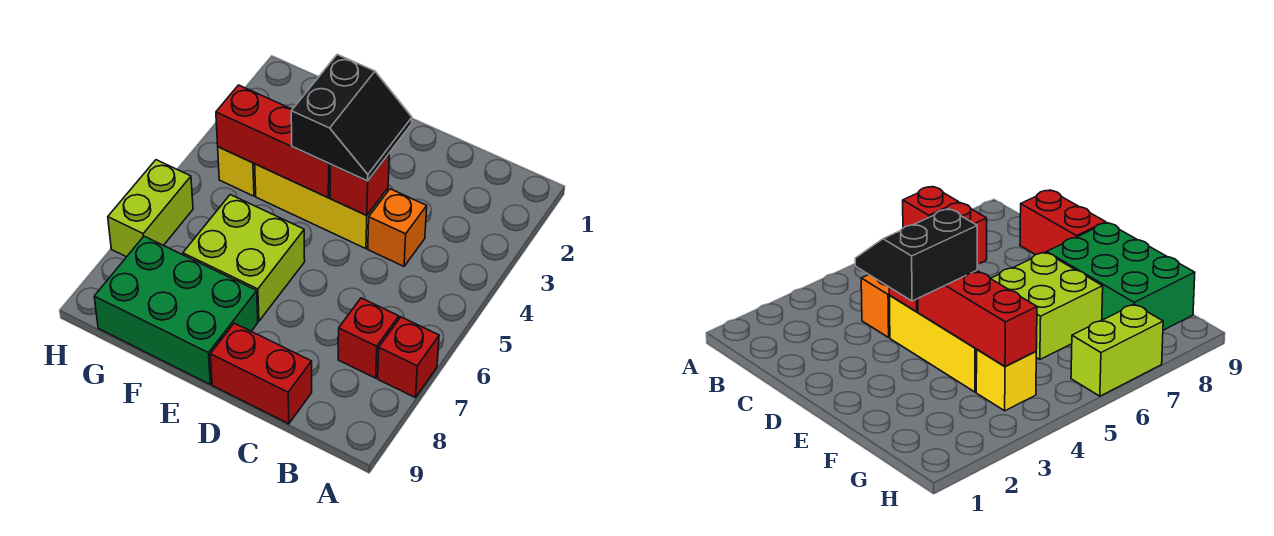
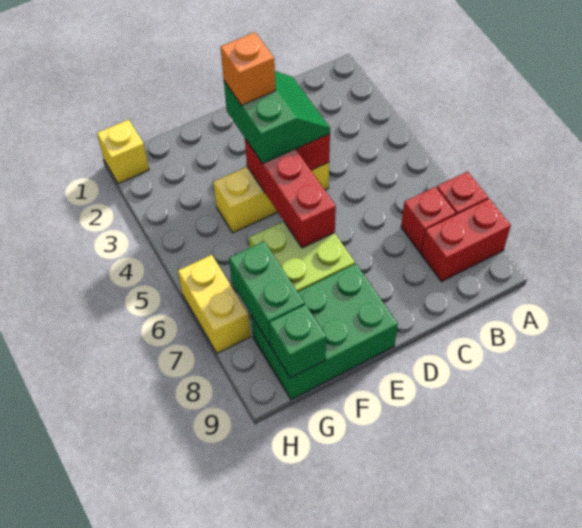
orange brick C4 level 1 -> orange brick E3 level 4
red brick C9:D9 level 1 -> red brick A8:B8 level 1
black slope D3:E4 level 3 top E -> green slope D3:E4 level 3 top E
red brick E4:G4 level 2 -> red brick E4:E6 level 2
yellow brick G4 level 1 -> yellow brick H1 level 1
none -> green brick G7:G8 level 2
none -> green brick G9 level 2
lime brick H6:H7 level 1 -> yellow brick H6:H7 level 1

